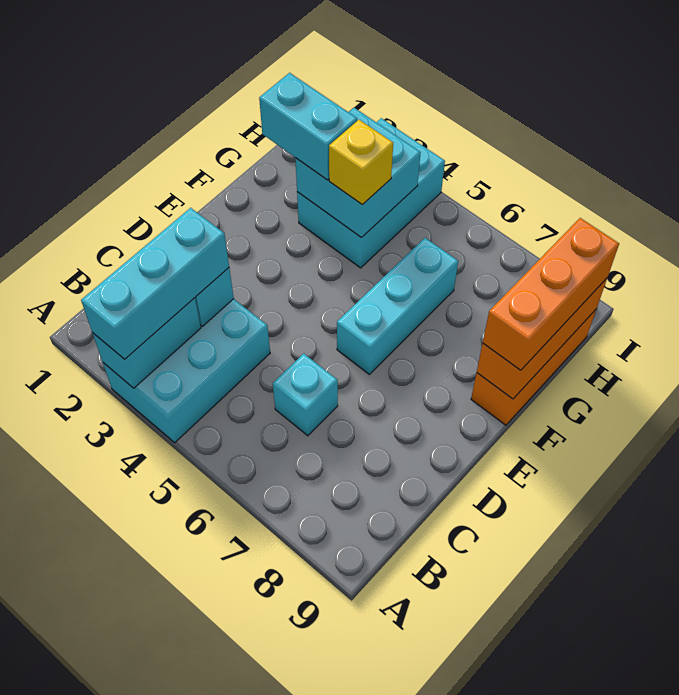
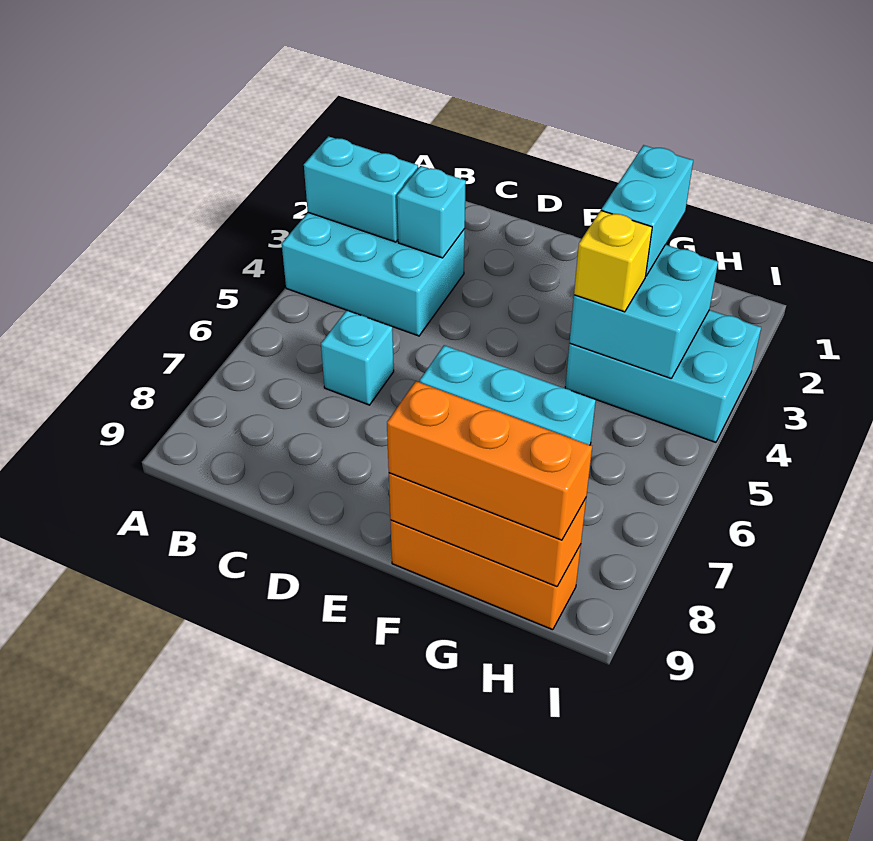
cyan brick A3:C3 level 3 -> none

